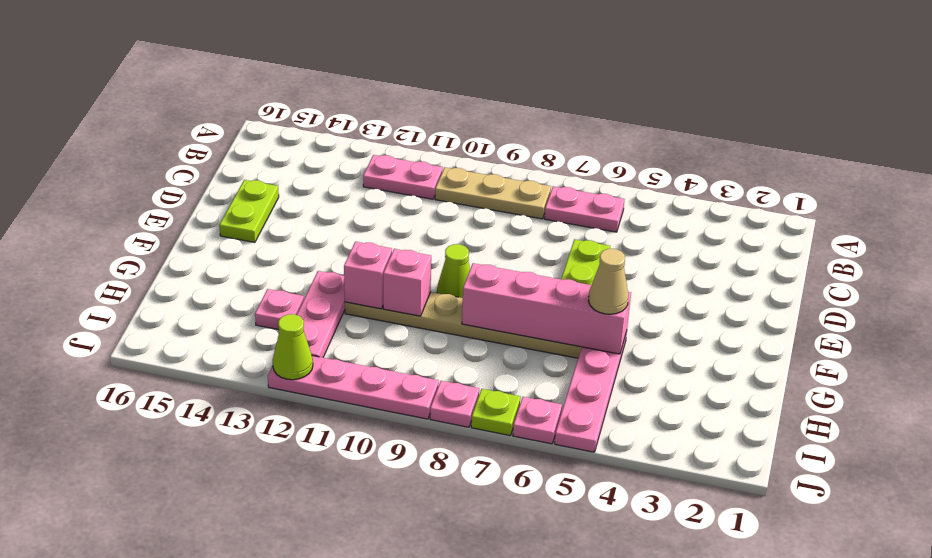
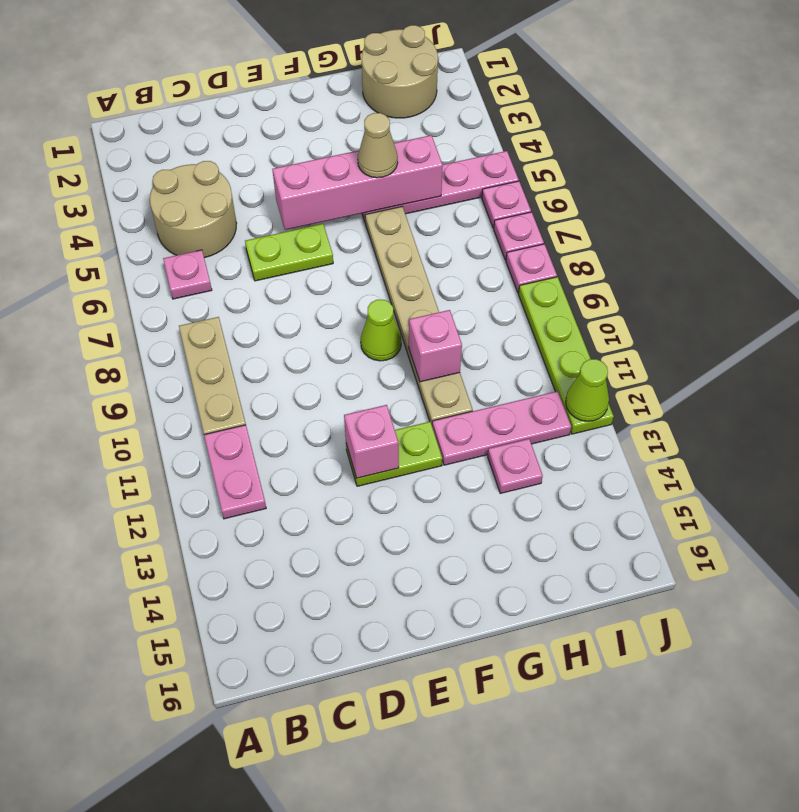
none -> tan round brick B4:C5 level 1
pink plate B6:B7 level 1 -> pink plate B6 level 1
lime plate D15:E15 level 1 -> lime plate E12:F12 level 1
pink brick G5:G8 level 2 -> pink brick E5:H5 level 2
pink brick G11 level 2 -> pink brick E12 level 2
none -> tan round brick H1:I2 level 1
lime plate J7 level 1 -> pink plate J7 level 1
pink plate J9:J12 level 1 -> lime plate J9:J12 level 1

